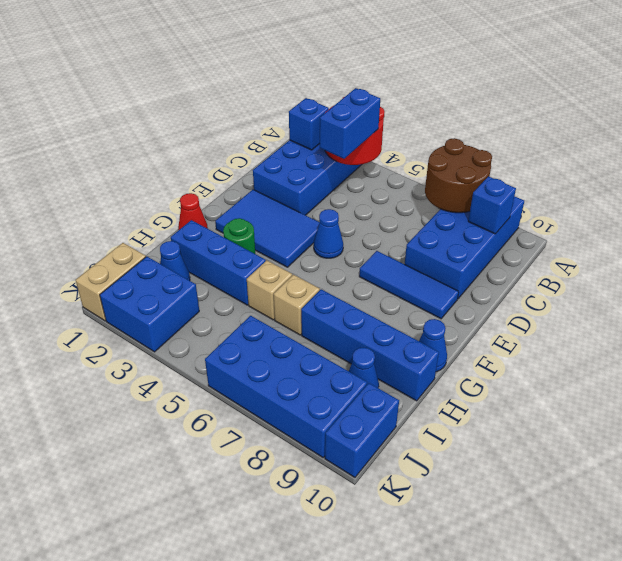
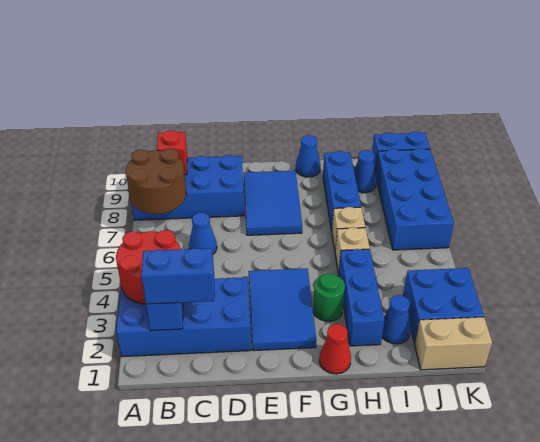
blue brick B4:C4 level 3 -> blue brick B2:C2 level 3
blue brick B9 level 2 -> red brick B9 level 2
blue cone E5 level 1 -> blue cone C6 level 1
blue tile E7:E9 level 1 -> blue tile E7:F9 level 1
blue brick H7:H10 level 1 -> blue brick H7:H9 level 1

